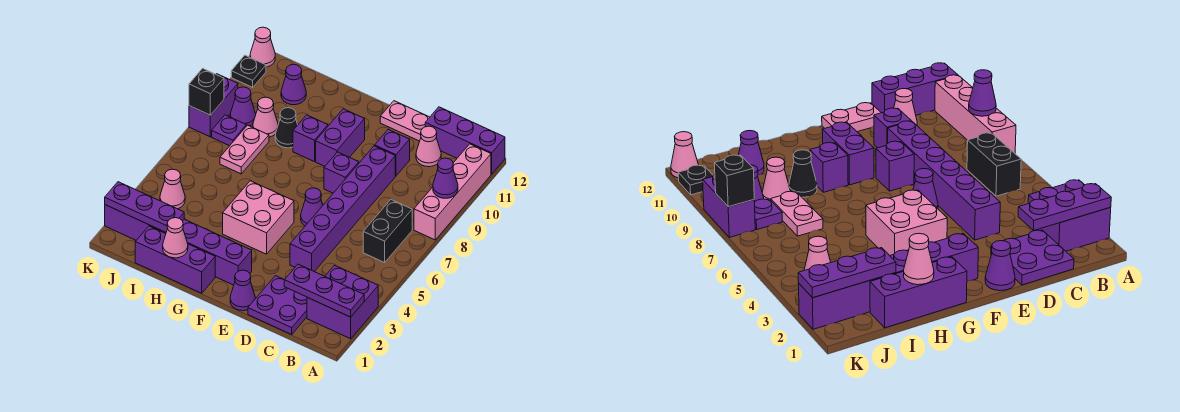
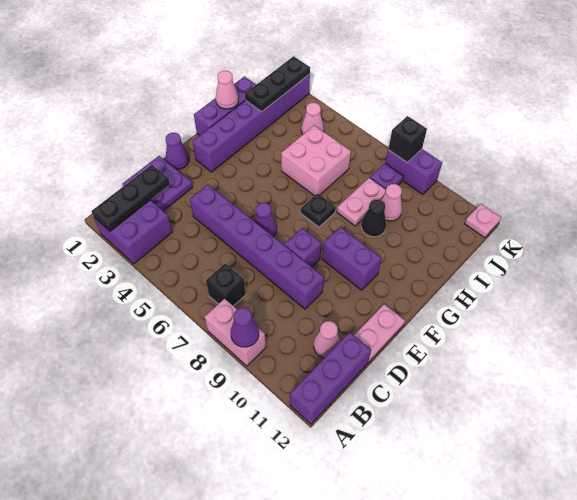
purple plate A2:C2 level 2 -> black plate A2:C2 level 2
pink brick A8:A11 level 1 -> pink brick A8:A9 level 1
black brick B6:B7 level 1 -> black brick B7 level 1
purple brick D10 level 1 -> none
pink brick F4:G5 level 1 -> pink brick H5:I6 level 1
purple brick G9 level 1 -> none
purple plate I2:K2 level 2 -> black plate I2:K2 level 2
pink plate I7:I8 level 1 -> pink plate H8:I8 level 1
purple cone I11 level 1 -> none
purple cone J9 level 1 -> none
black plate K11 level 1 -> black plate G7 level 1
pink cone K12 level 1 -> pink plate K12 level 1

